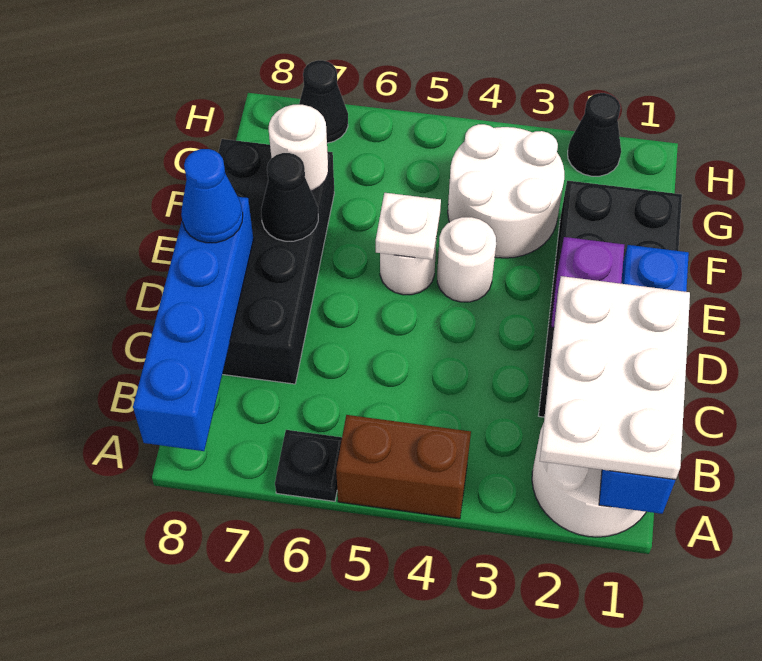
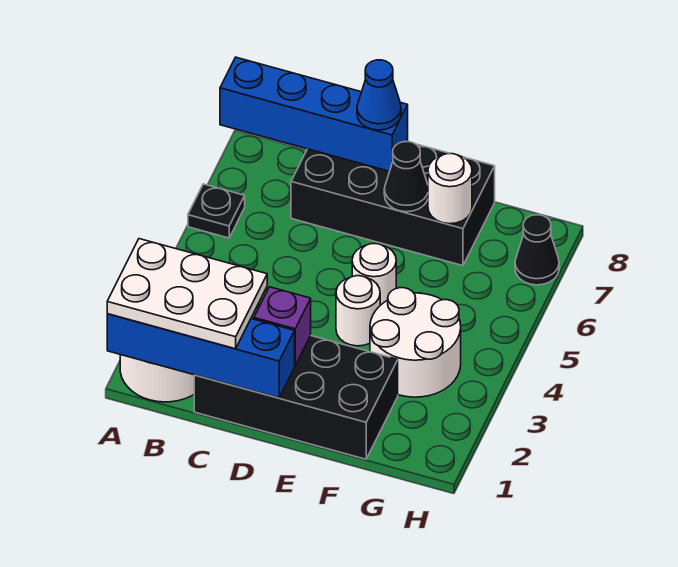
brown brick A4:A5 level 1 -> none
white plate E5 level 2 -> none
black cone H2 level 1 -> none

